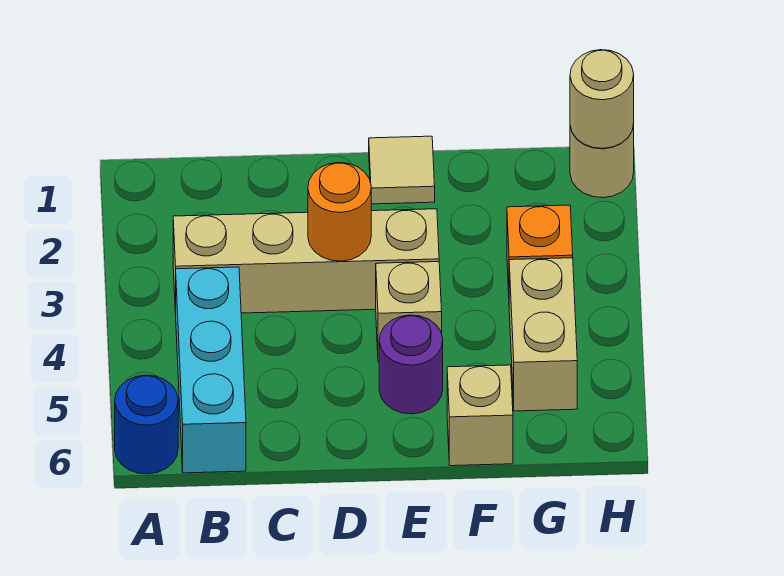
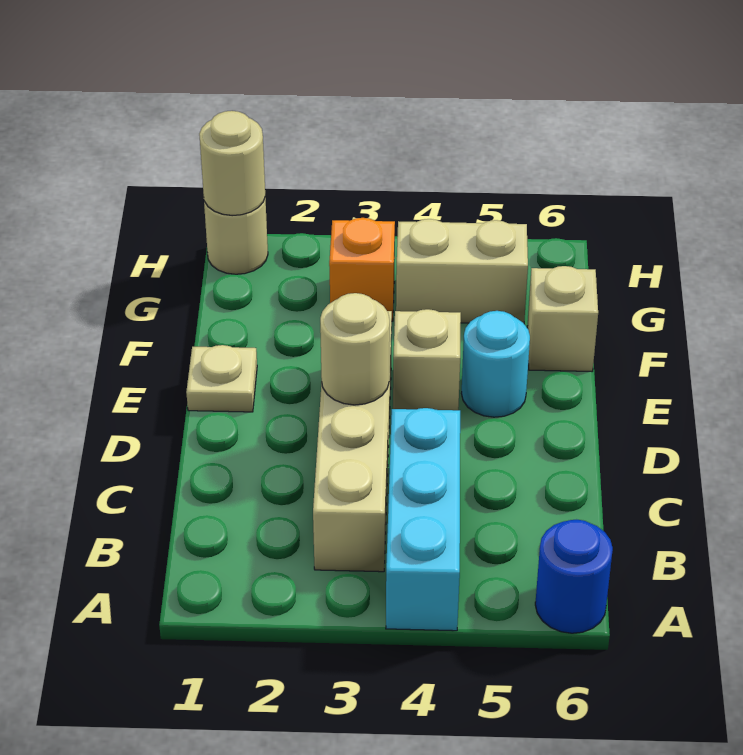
cyan brick B4:B6 level 1 -> cyan brick A4:C4 level 1
orange round brick D3 level 2 -> tan round brick D3 level 2
tan tile E1 level 1 -> tan plate E1 level 1
purple round brick E5 level 1 -> cyan round brick E5 level 1

